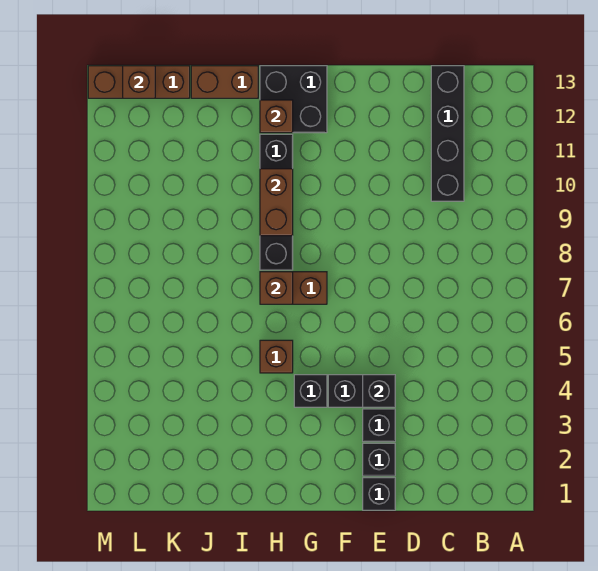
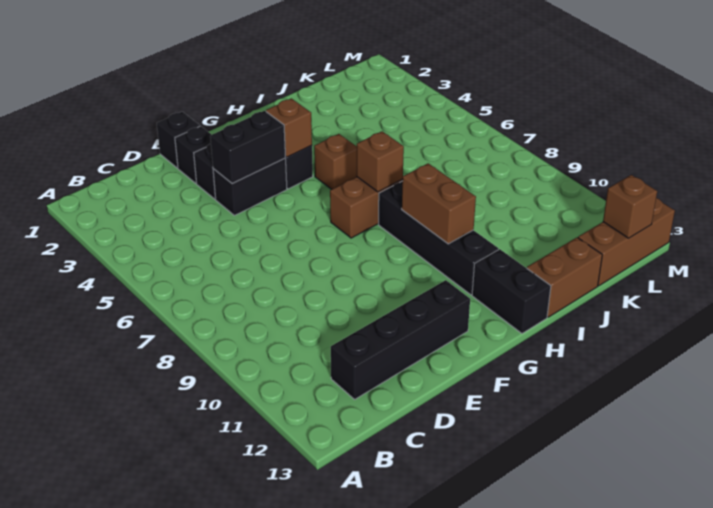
black brick C10:C13 level 1 -> black brick C12:F12 level 1
black brick E4 level 2 -> black brick E4:F4 level 2
black brick G12:H13 level 1 -> black brick H12:H13 level 1
brown brick H12 level 2 -> brown brick G4 level 2

